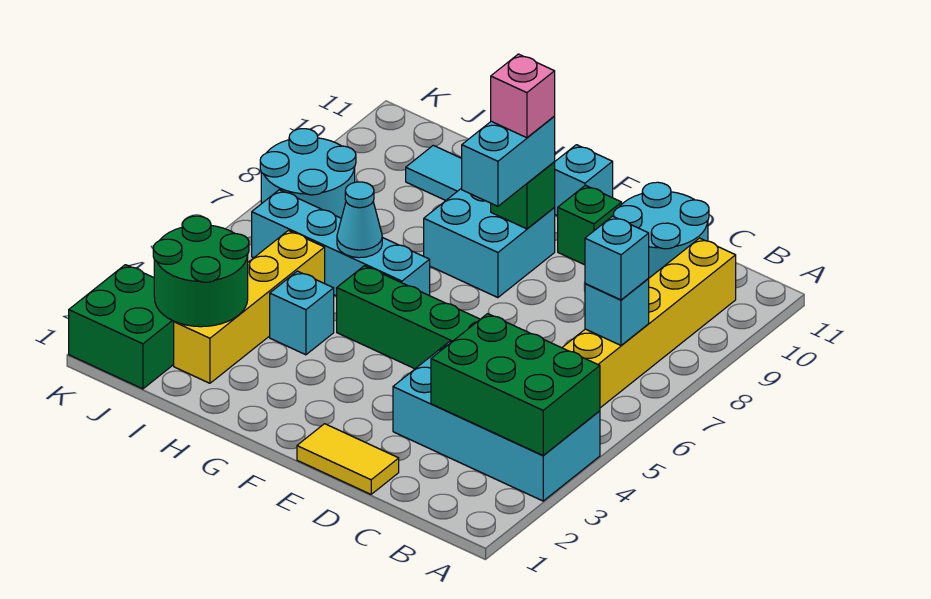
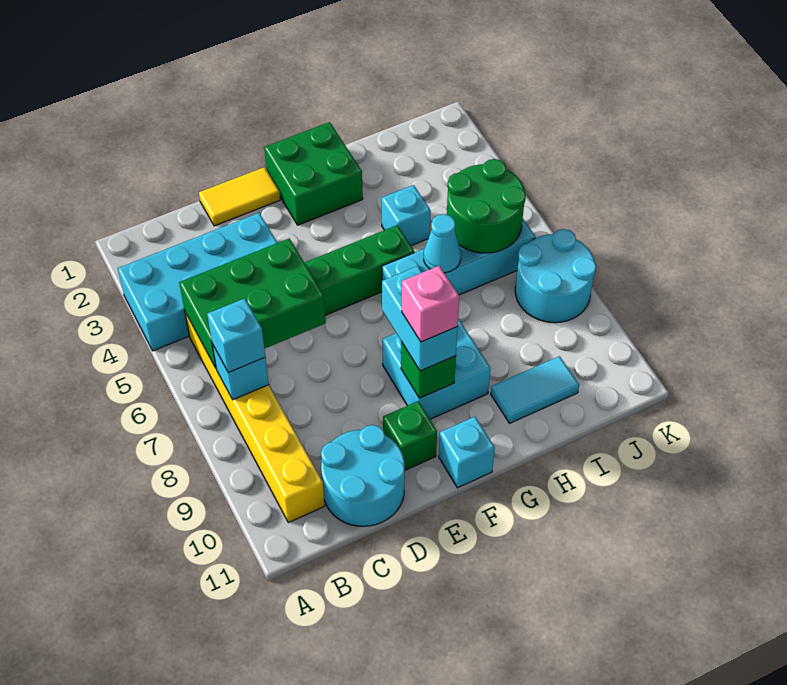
green brick A3:C4 level 2 -> green brick B5:D6 level 2
yellow brick I2:I5 level 1 -> none
green round brick I2:J3 level 2 -> green round brick I5:J6 level 2
green brick J1:K2 level 1 -> green brick F1:G2 level 1

